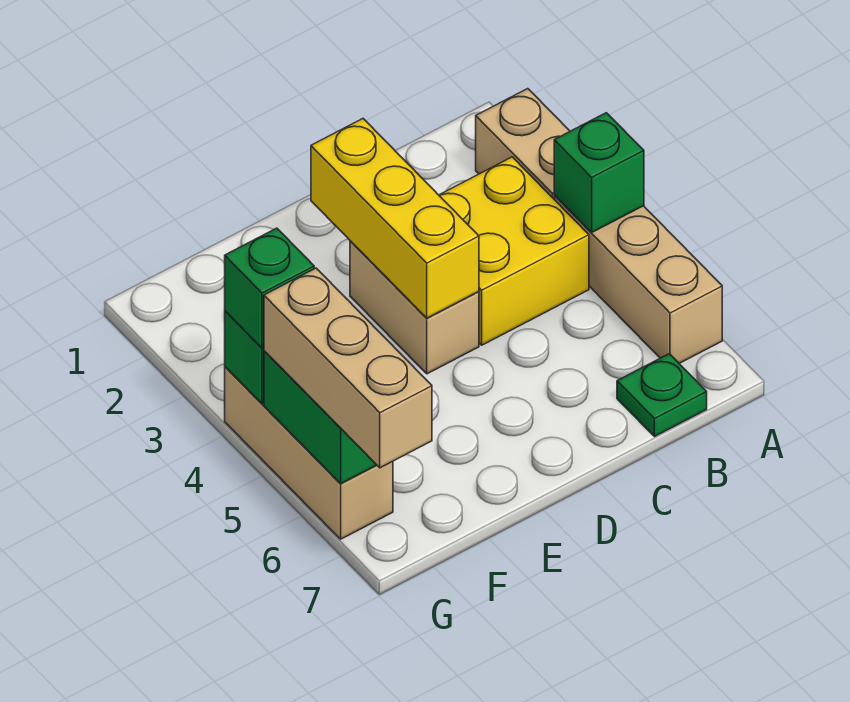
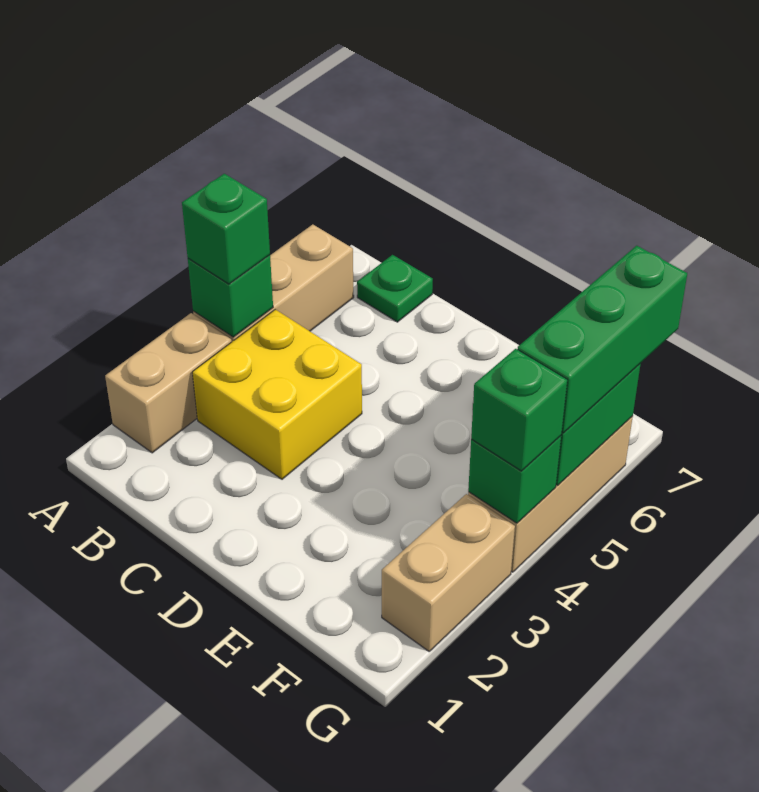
none -> green brick A4 level 3
yellow brick D2:D4 level 2 -> none
tan brick D3:D4 level 1 -> tan brick G2:G3 level 1
tan brick G5:G7 level 3 -> green brick G5:G7 level 3

